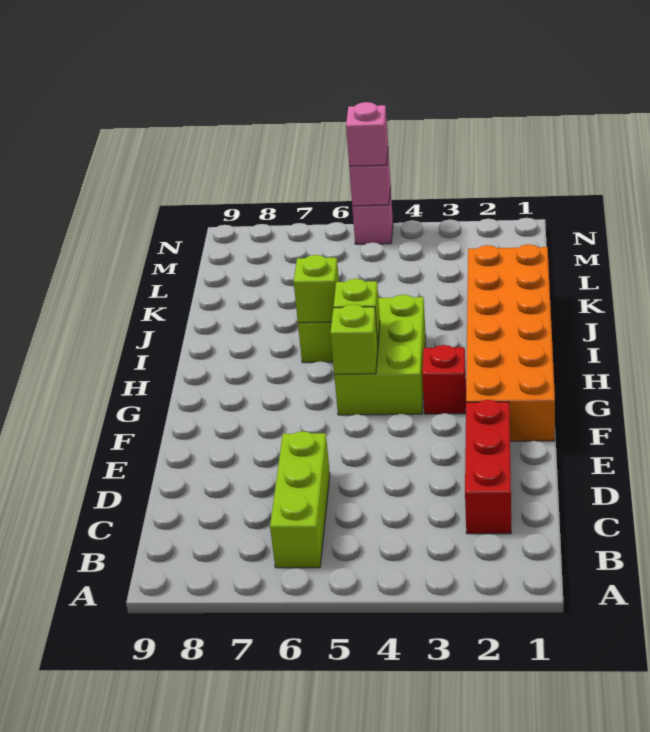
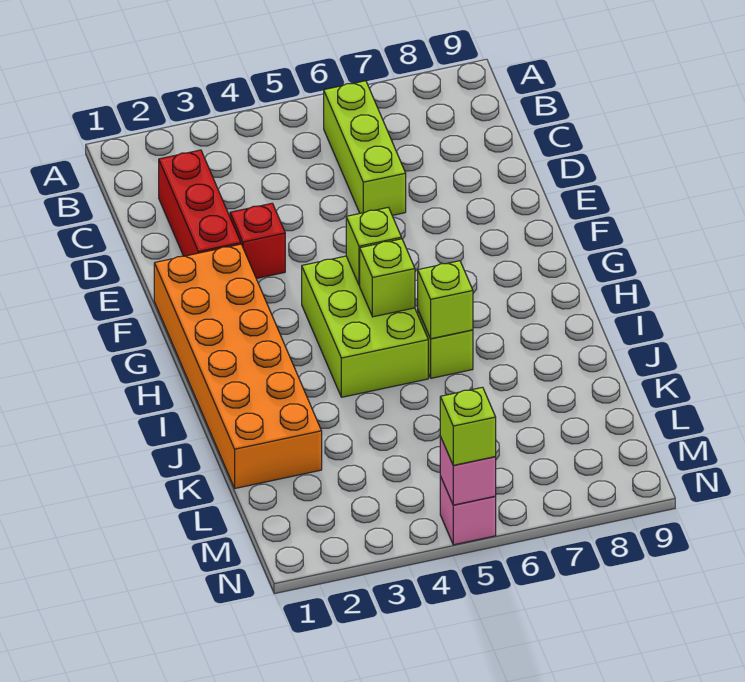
red brick G3 level 1 -> red brick E3 level 1
pink brick N5 level 3 -> lime brick N5 level 3

